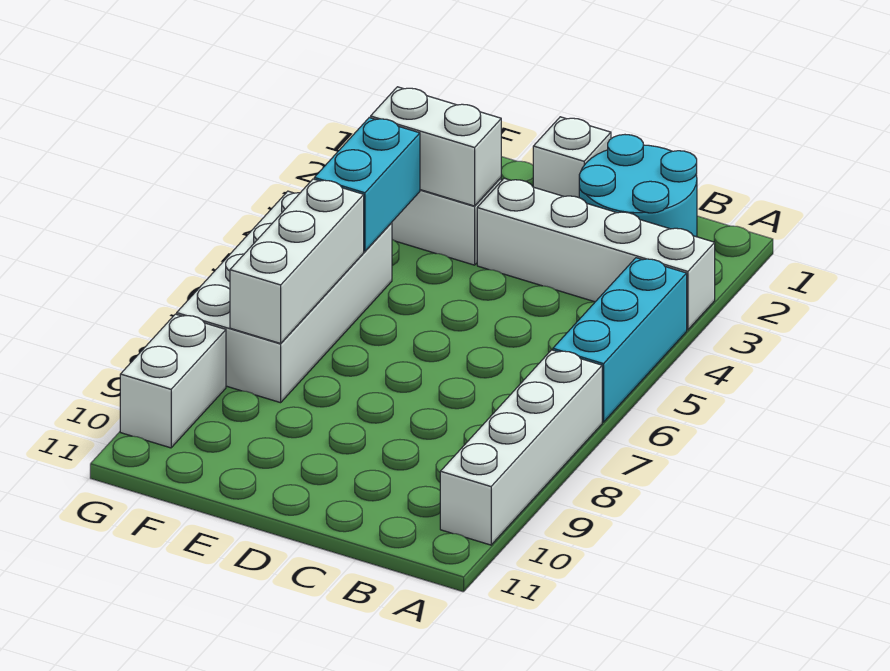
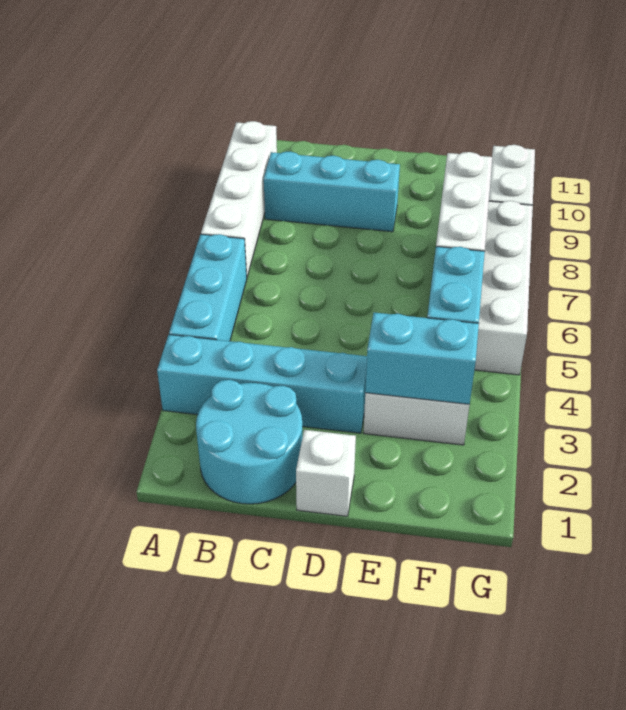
white brick A3:D3 level 1 -> cyan brick A3:D3 level 1
none -> cyan brick B9:D9 level 1
white brick E3:F3 level 2 -> cyan brick E3:F3 level 2

